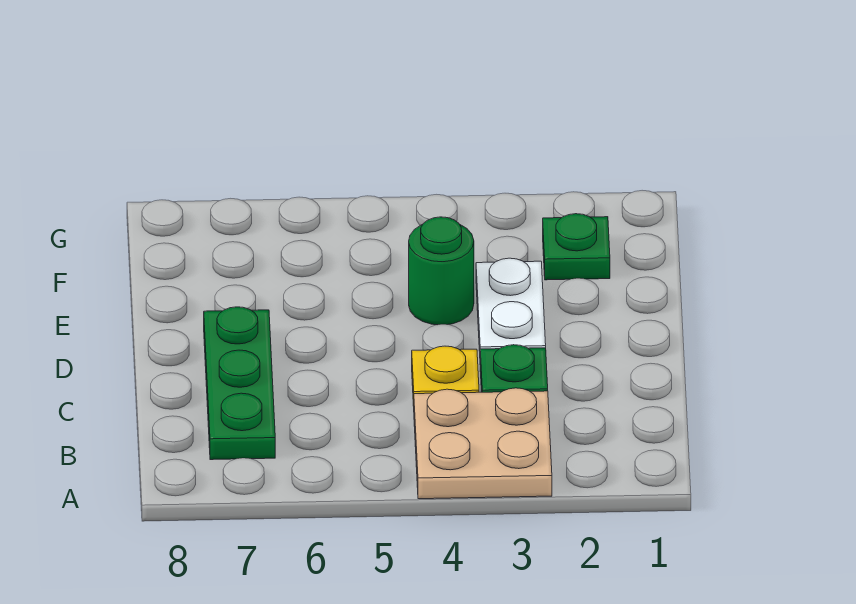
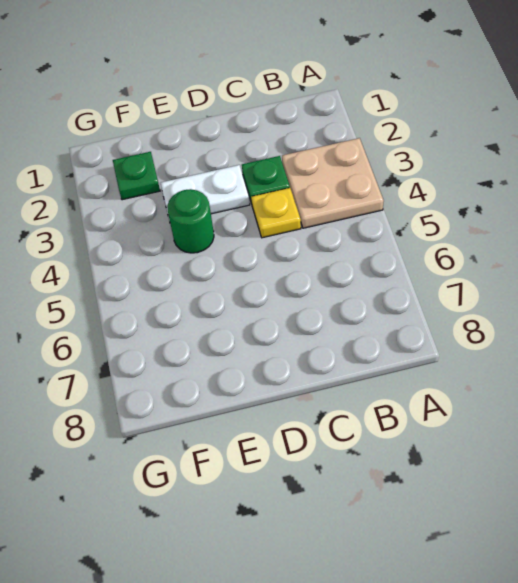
green plate B7:D7 level 1 -> none

